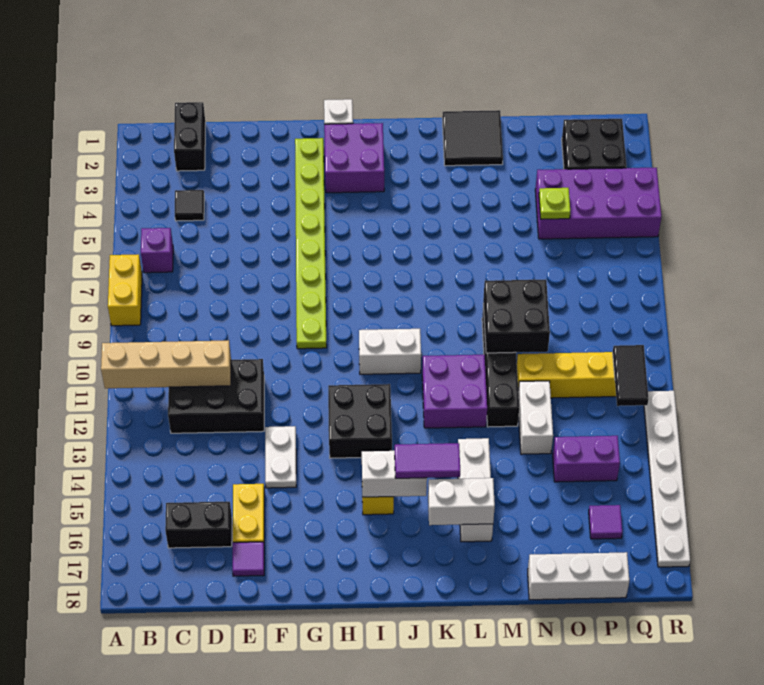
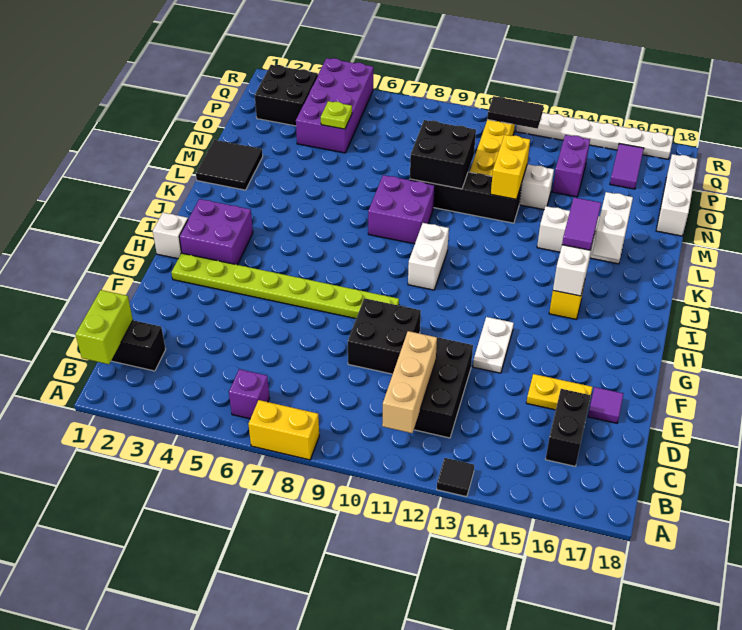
tan brick A11:D11 level 2 -> tan brick B11:D11 level 2
none -> lime brick B1:C1 level 2
black tile C4 level 1 -> black tile A13 level 1
white plate F13:F14 level 1 -> white plate F13:G13 level 1
black brick H12:I13 level 1 -> black brick E9:F10 level 1
purple brick K11:L12 level 1 -> purple brick K8:L9 level 1
none -> yellow brick M12:N12 level 2
purple tile P16 level 1 -> purple tile P16:Q16 level 1

